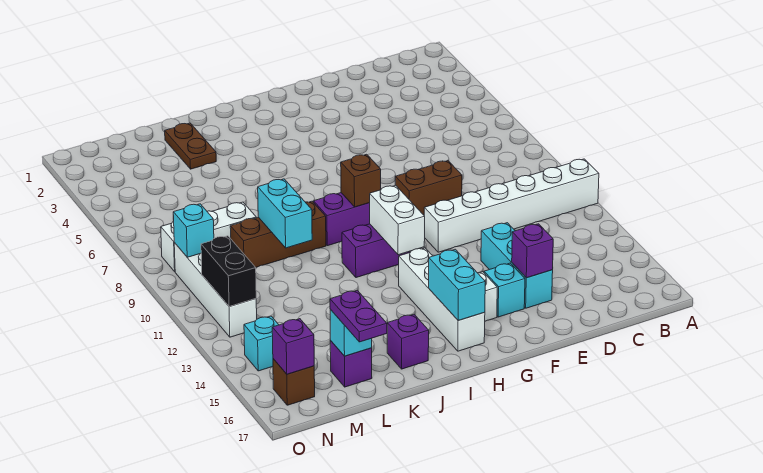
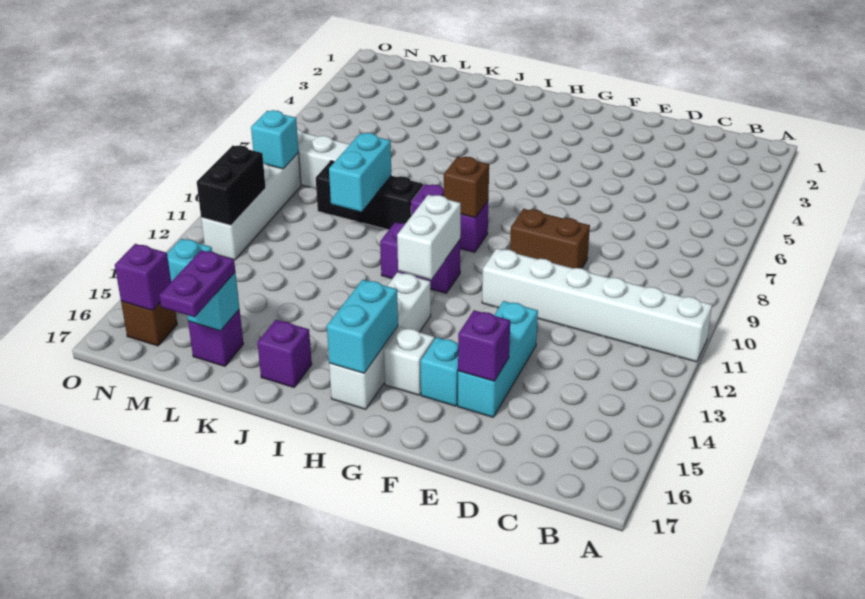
brown brick J9:L9 level 1 -> black brick J9:L9 level 1
brown plate K2:K3 level 1 -> none

